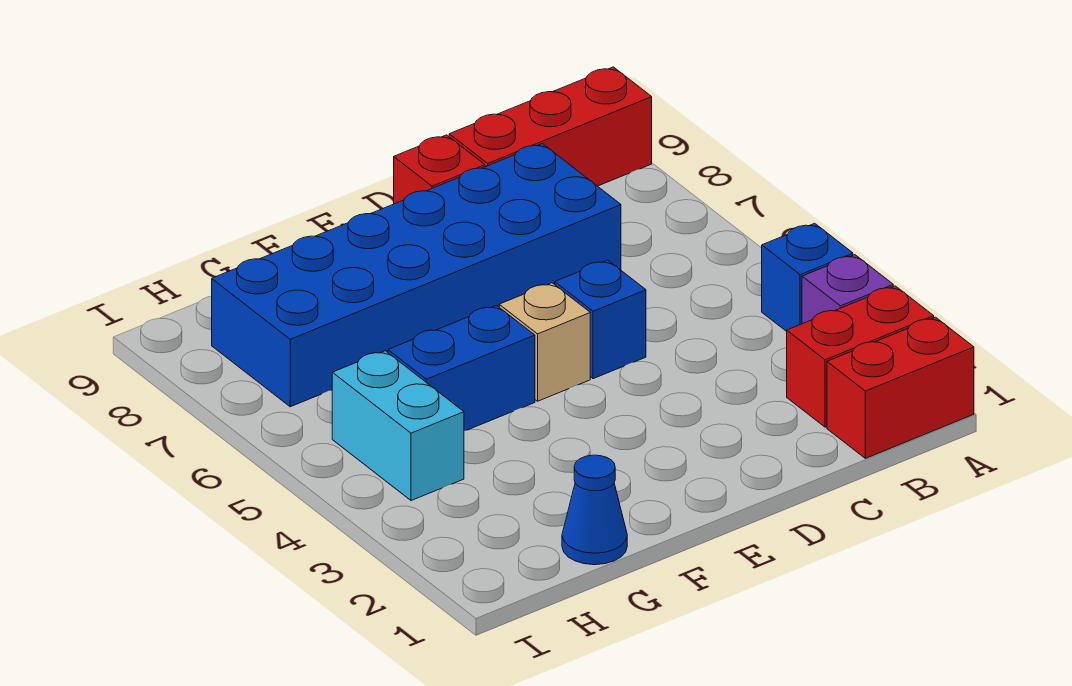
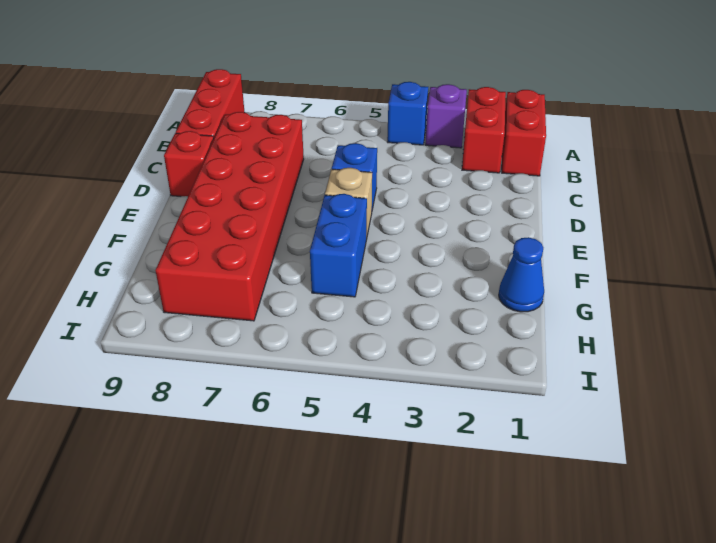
blue brick C7:H8 level 1 -> red brick C7:H8 level 1
cyan brick H4:H5 level 1 -> none

